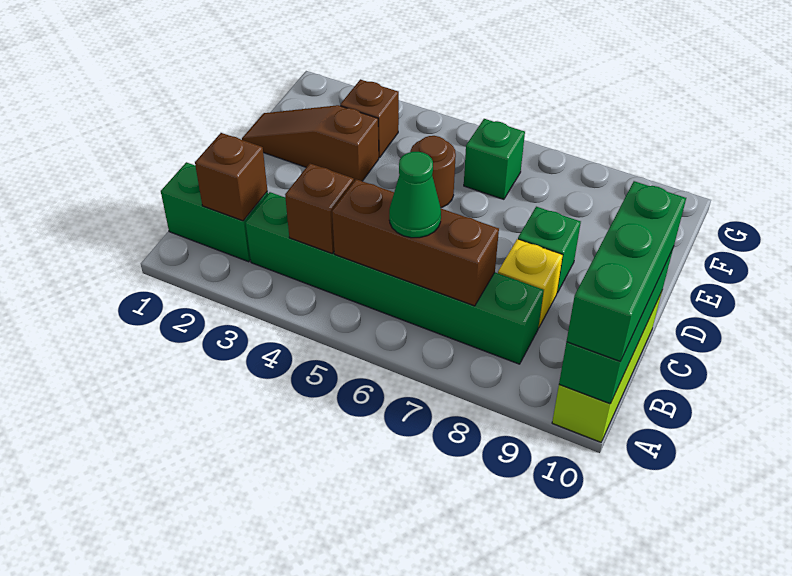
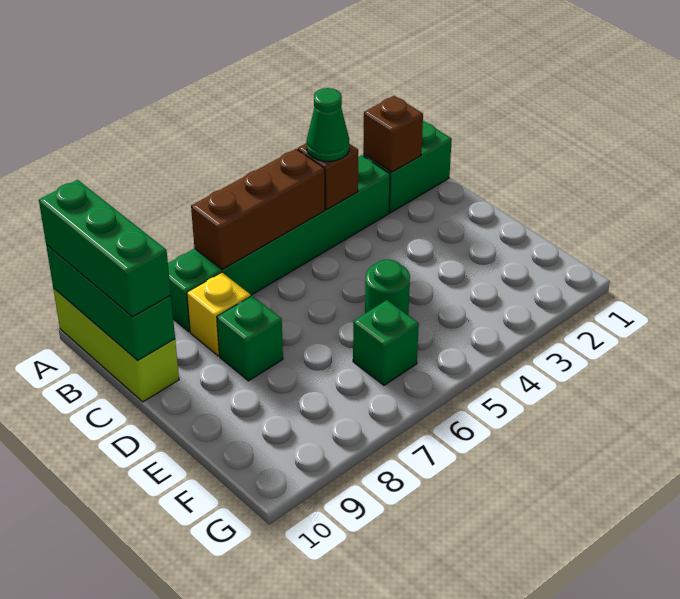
green cone B6 level 3 -> green cone B4 level 3
brown slope E1:E3 level 1 top 3 -> none
brown round brick E5 level 1 -> green round brick E5 level 1
brown brick F3 level 1 -> none

